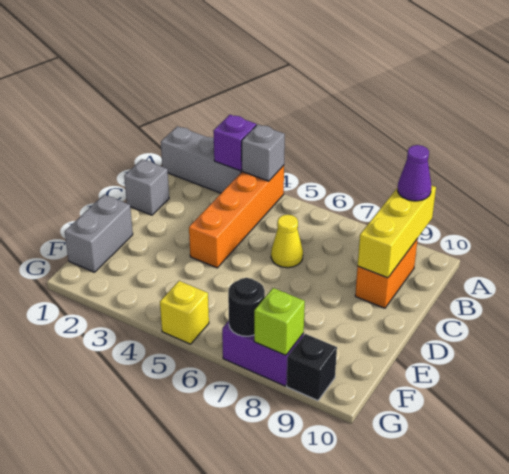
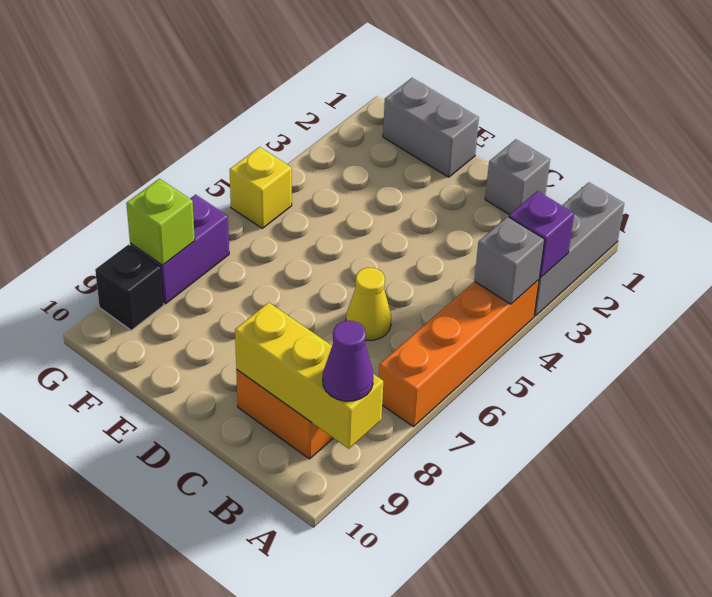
orange brick A4:D4 level 1 -> orange brick A4:A7 level 1
black round brick G7 level 2 -> none

